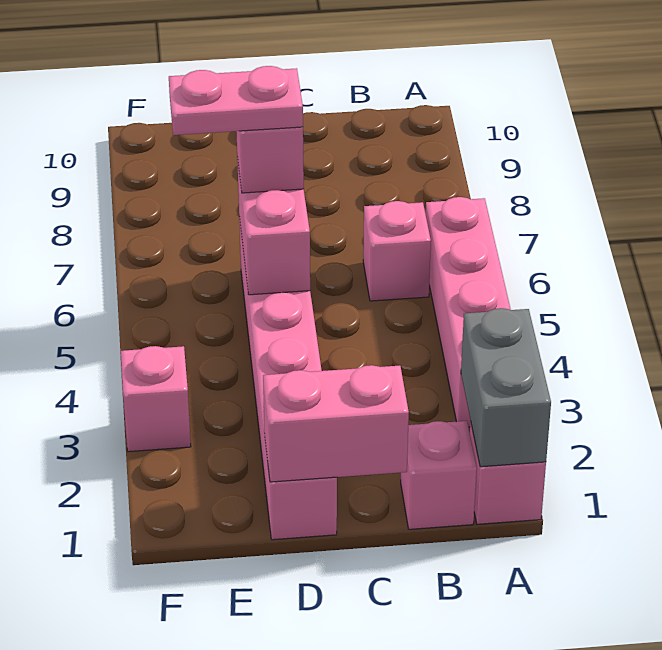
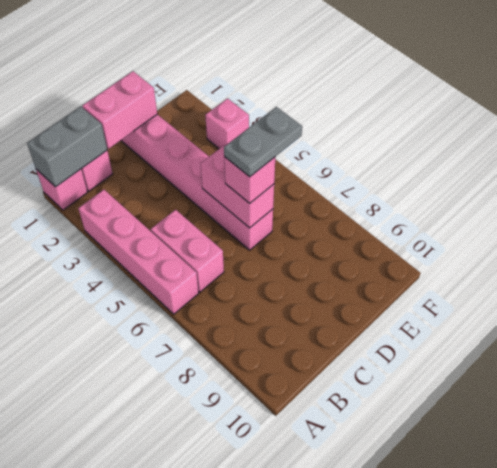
grey brick A1:A2 level 2 -> grey brick A1:B1 level 2
pink brick B6 level 1 -> pink brick B5:B6 level 1
pink plate D6:E6 level 4 -> grey plate D6:E6 level 4

